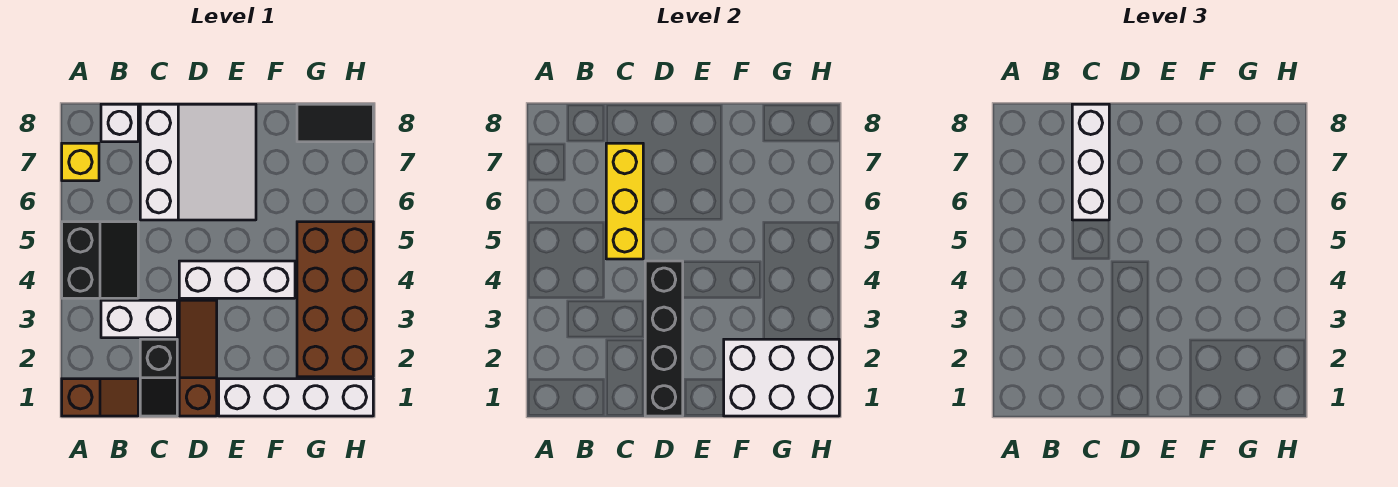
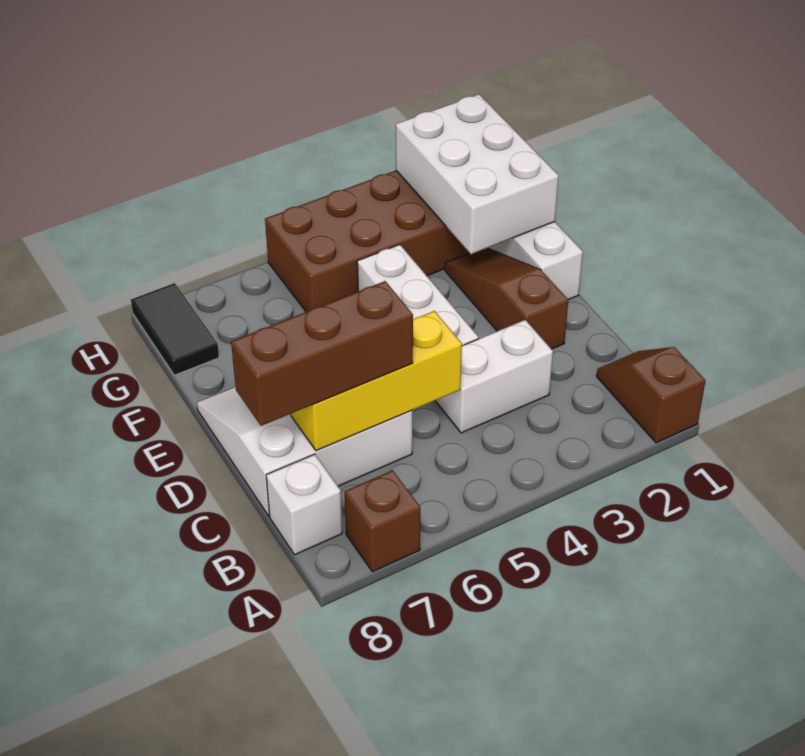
black slope A4:B5 level 1 top A -> none
yellow brick A7 level 1 -> brown brick A7 level 1
white brick B3:C3 level 1 -> white brick C3:C4 level 1
black slope C1:C2 level 1 top 2 -> none
white brick C6:C8 level 3 -> brown brick C6:C8 level 3
brown slope D1:D3 level 1 top 1 -> brown slope D2:F2 level 1 top D
black brick D1:D4 level 2 -> none

